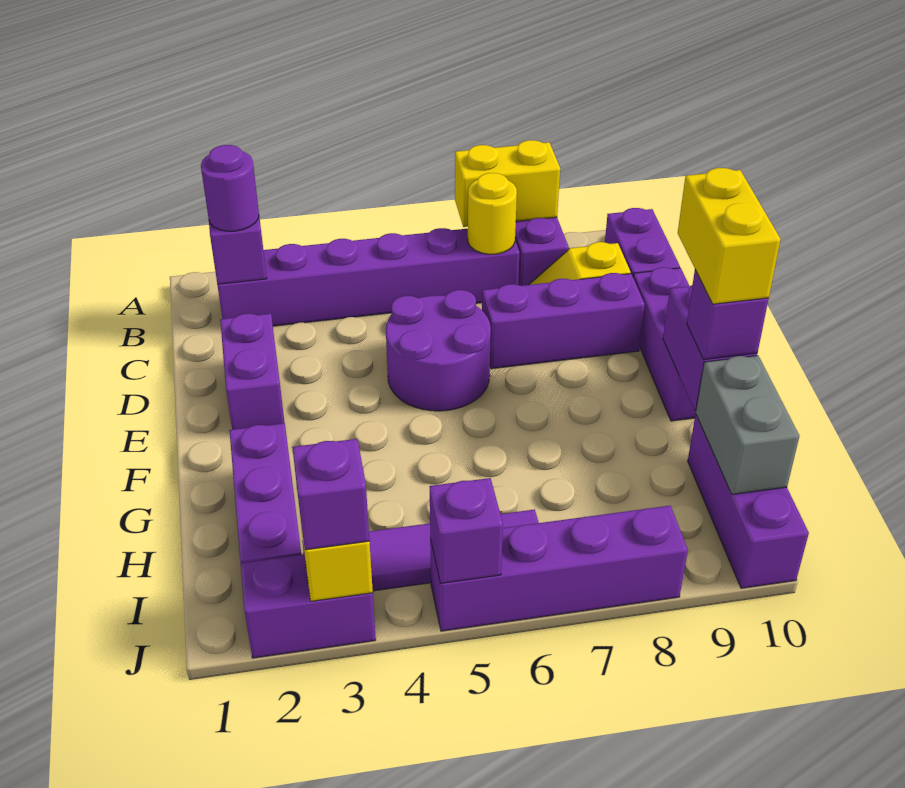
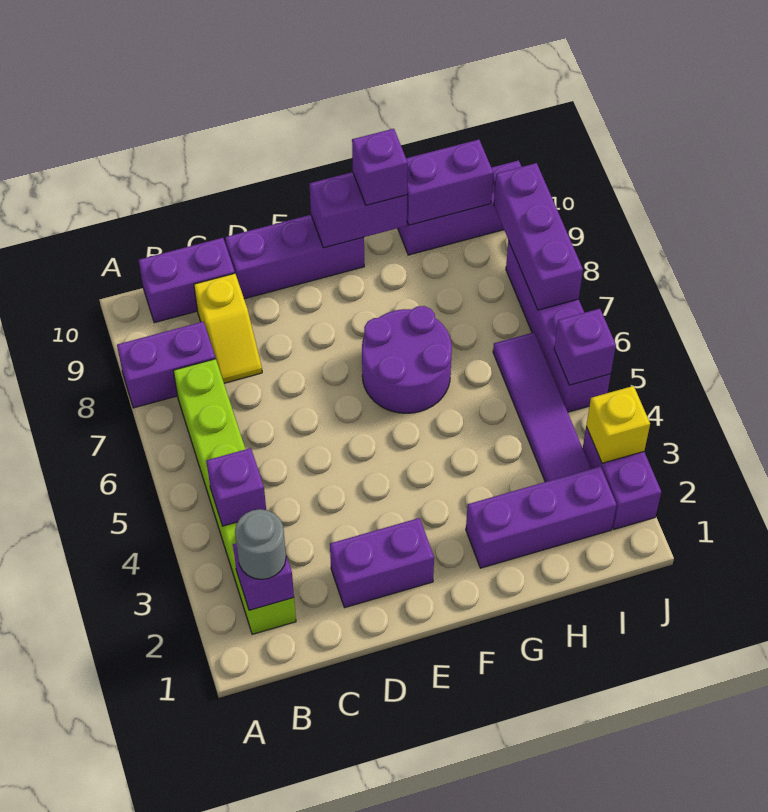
yellow brick A7:A8 level 2 -> none
purple brick B2:B7 level 1 -> lime brick B2:B7 level 1
purple round brick B2 level 3 -> grey round brick B2 level 3
yellow round brick B7 level 2 -> none
purple round brick D5:E6 level 1 -> purple round brick F6:G7 level 1
purple brick D7:D9 level 1 -> purple brick J7:J9 level 2
yellow brick F10:G10 level 4 -> none
grey brick H10:I10 level 2 -> purple brick H10:I10 level 2
purple brick J3 level 3 -> purple brick B4 level 2

